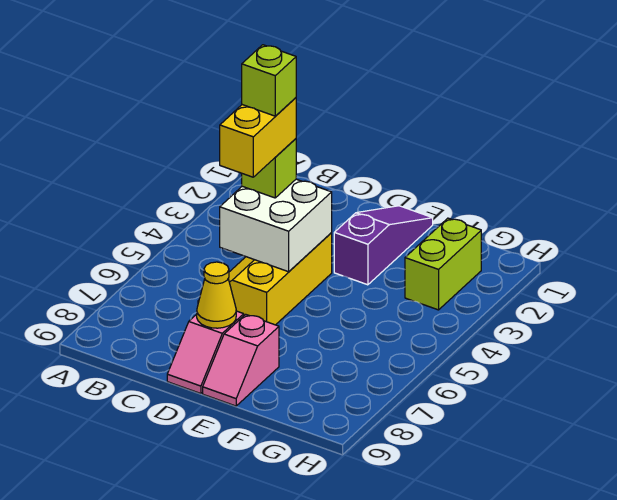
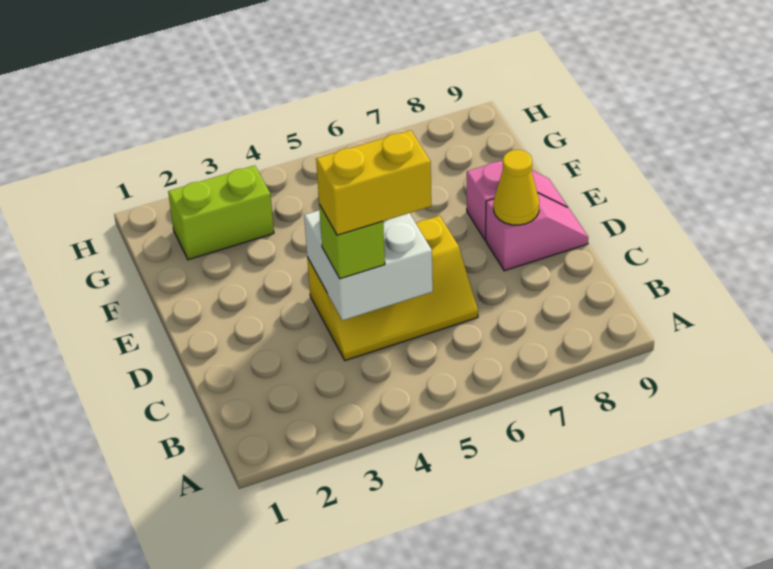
lime brick C4 level 5 -> none
purple slope E1:E3 level 1 top 3 -> none

